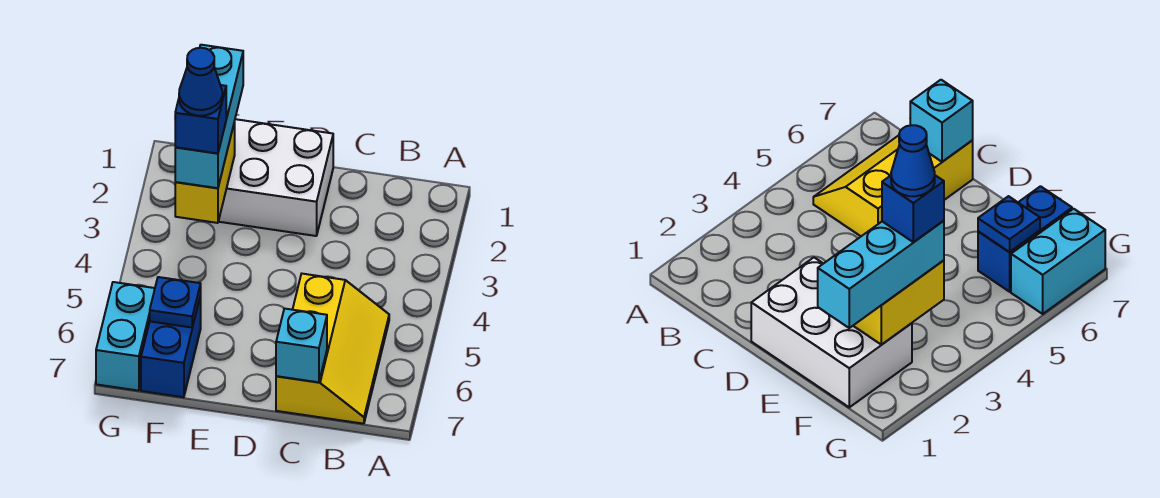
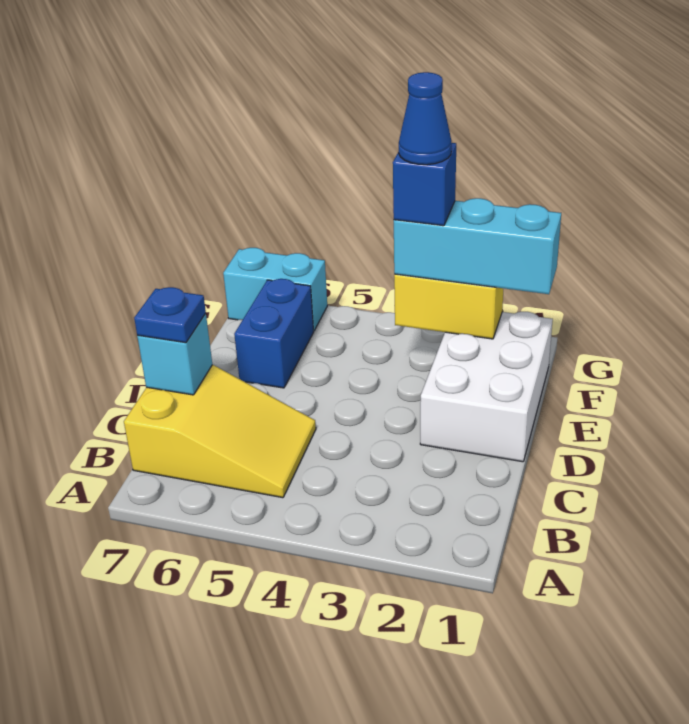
yellow slope B5:C7 level 1 top C -> yellow slope B5:C7 level 1 top 7
blue brick F6:F7 level 1 -> blue brick E6:F6 level 1
blue plate F6 level 2 -> blue plate C7 level 3

